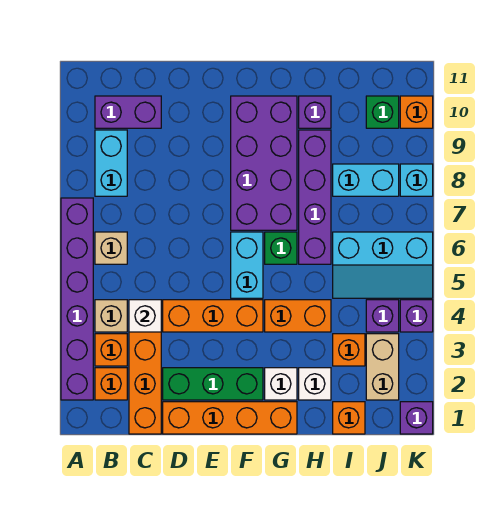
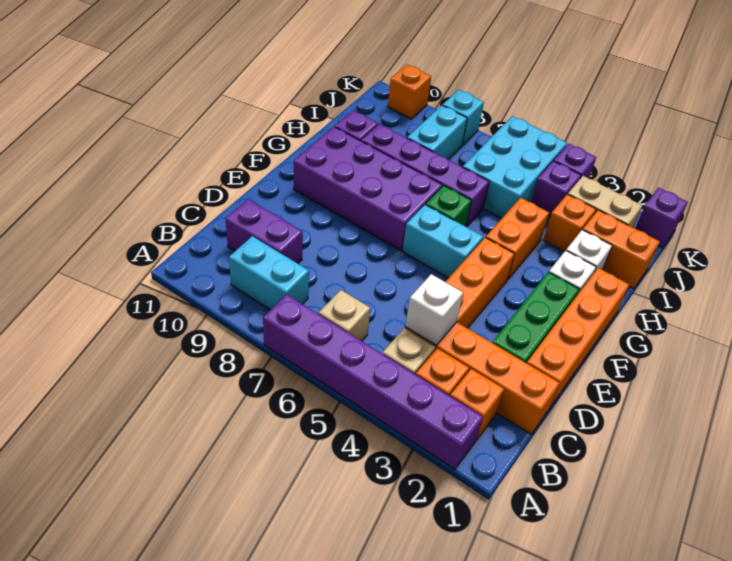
purple brick B10:C10 level 1 -> purple brick C9:C10 level 1
orange brick I1 level 1 -> orange brick I1:I2 level 1
cyan slope I5:K6 level 1 top 6 -> cyan brick I5:K6 level 1
green brick J10 level 1 -> none

